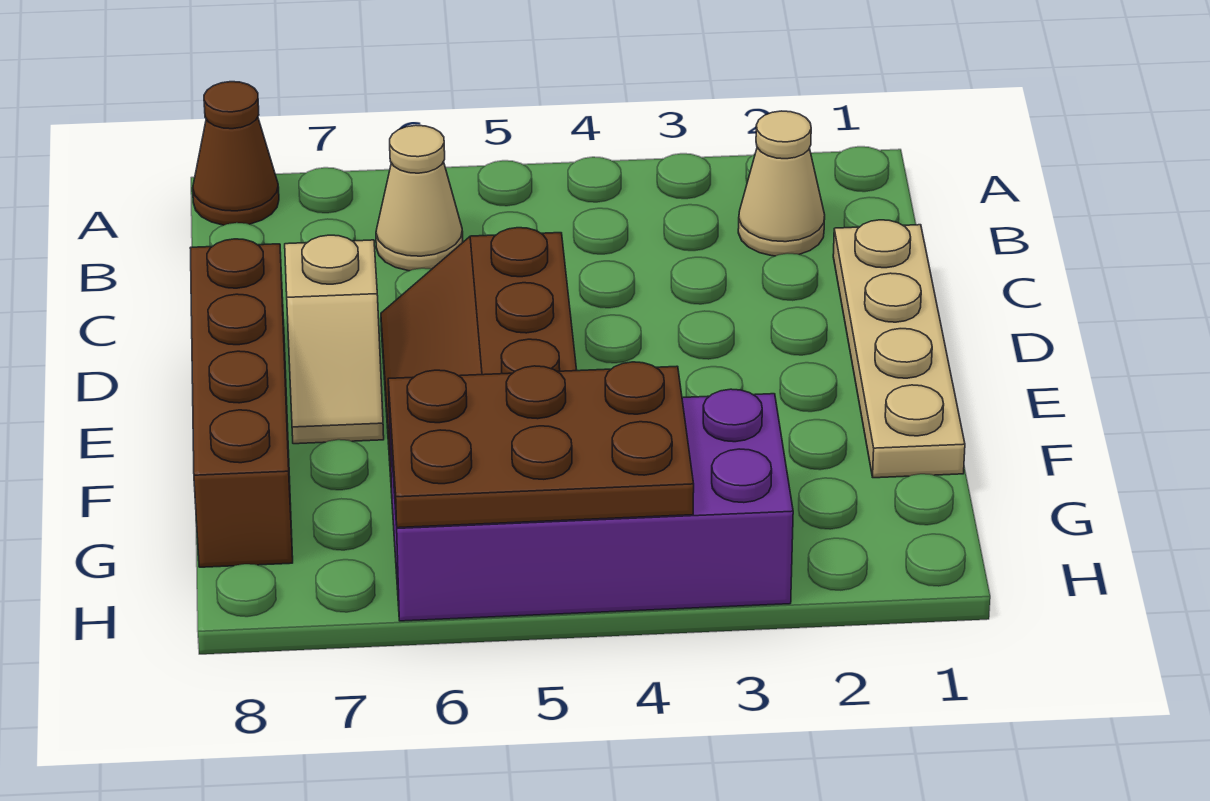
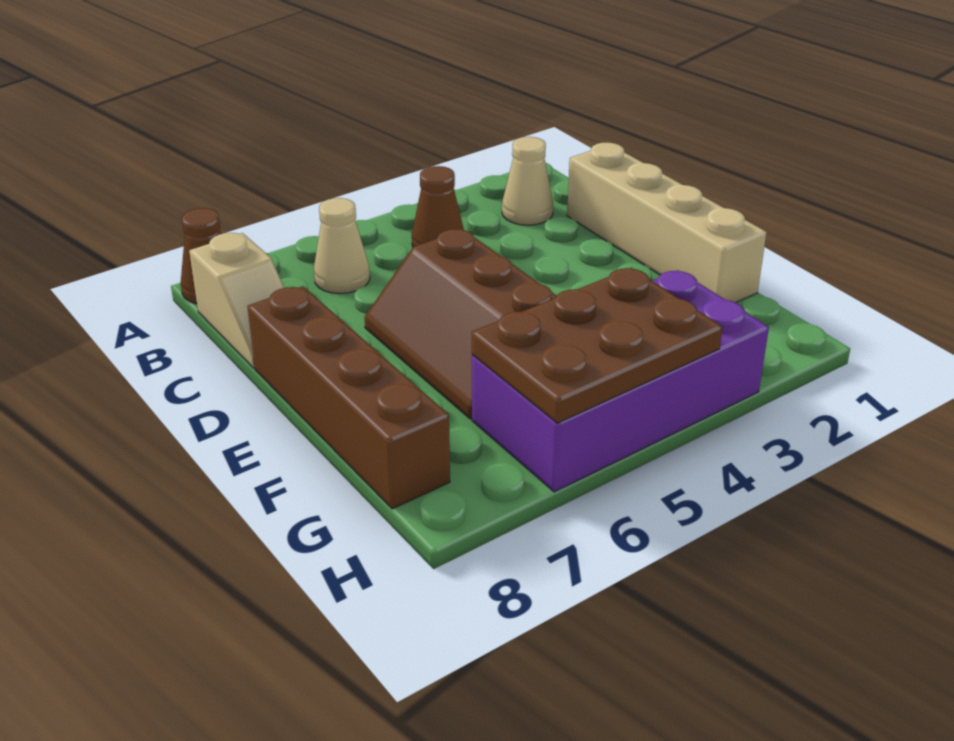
none -> brown cone B4 level 1
tan plate C1:F1 level 1 -> tan brick C1:F1 level 1
tan slope D7:E7 level 1 top D -> tan slope B8:C8 level 1 top B

